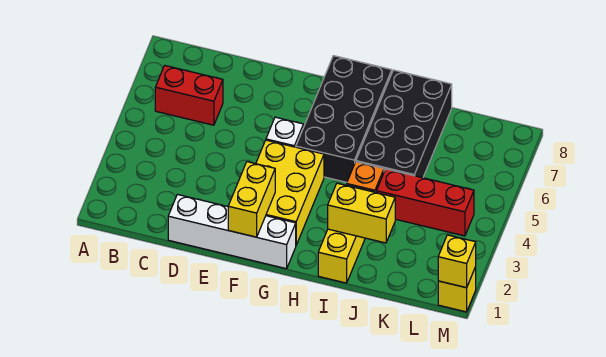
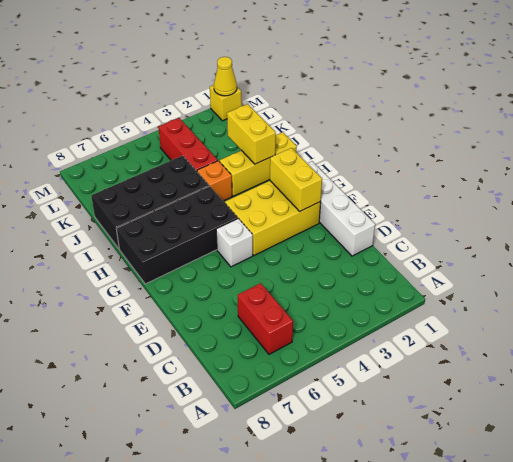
yellow brick F1:F2 level 2 -> yellow brick F2:G2 level 2
yellow brick M1 level 2 -> yellow cone M1 level 2

